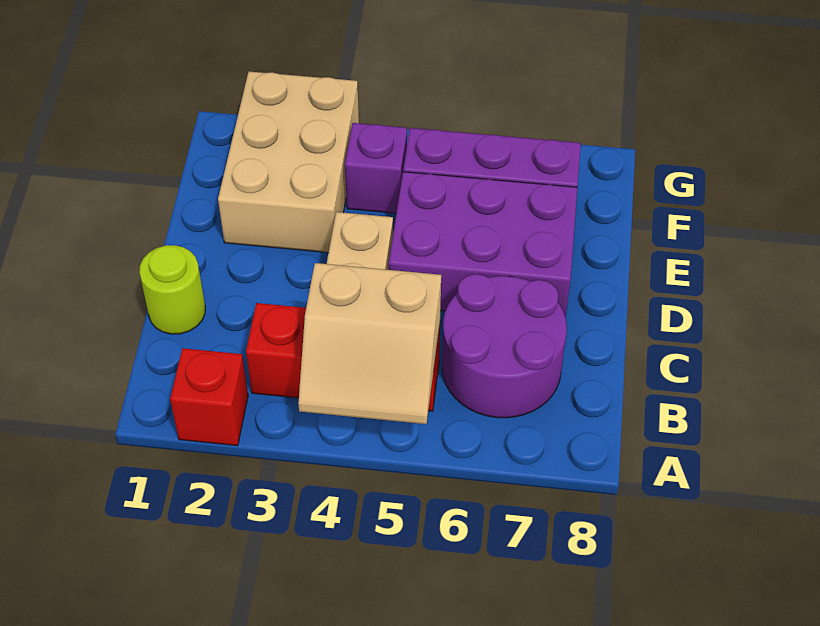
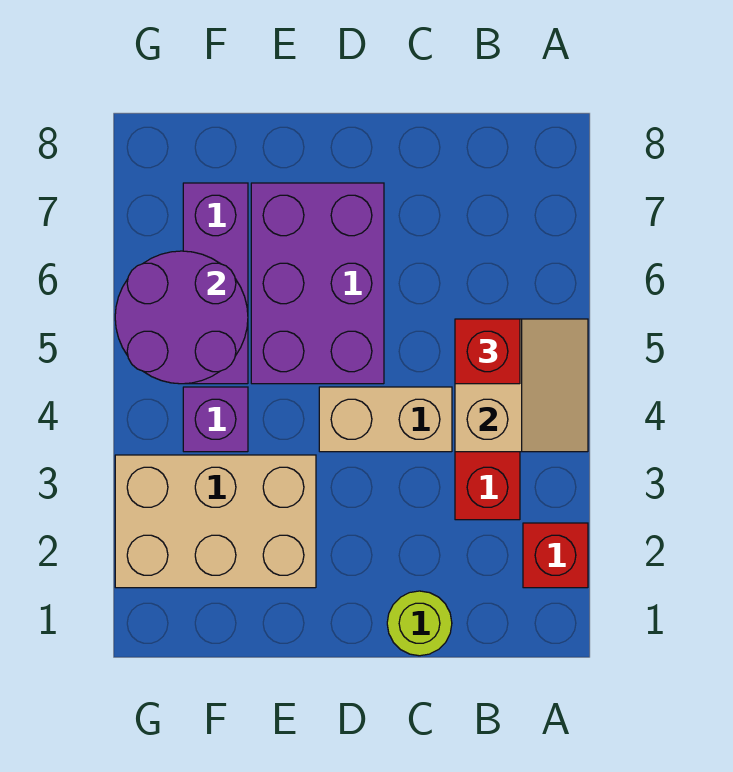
none -> red brick B5 level 3
purple round brick B6:C7 level 1 -> purple round brick F5:G6 level 2

